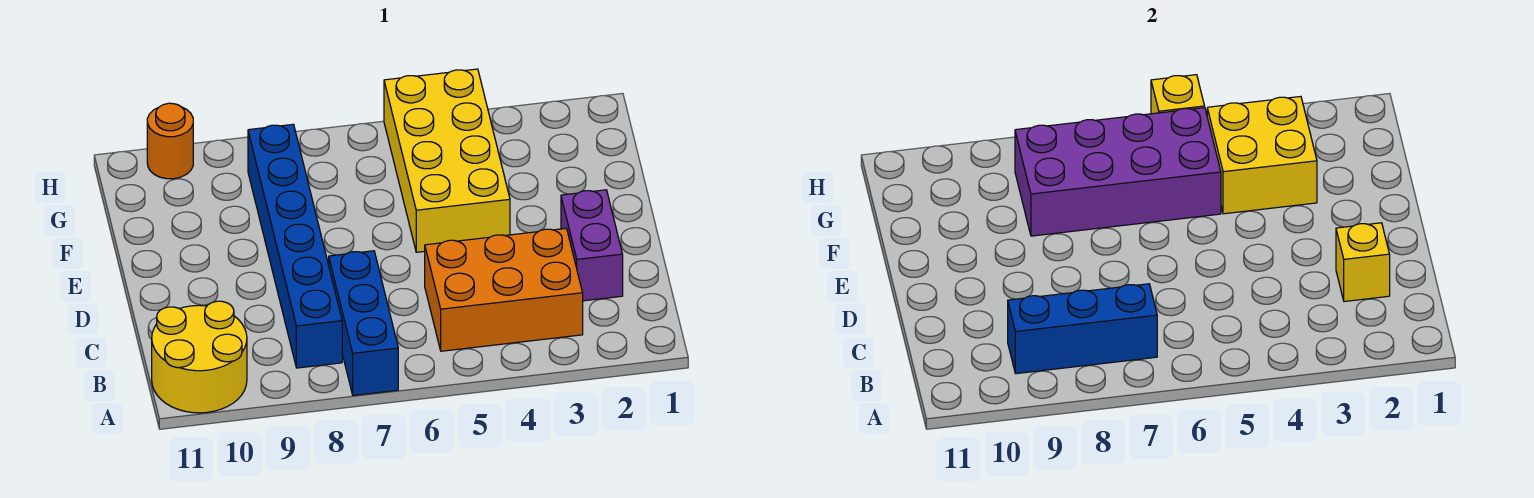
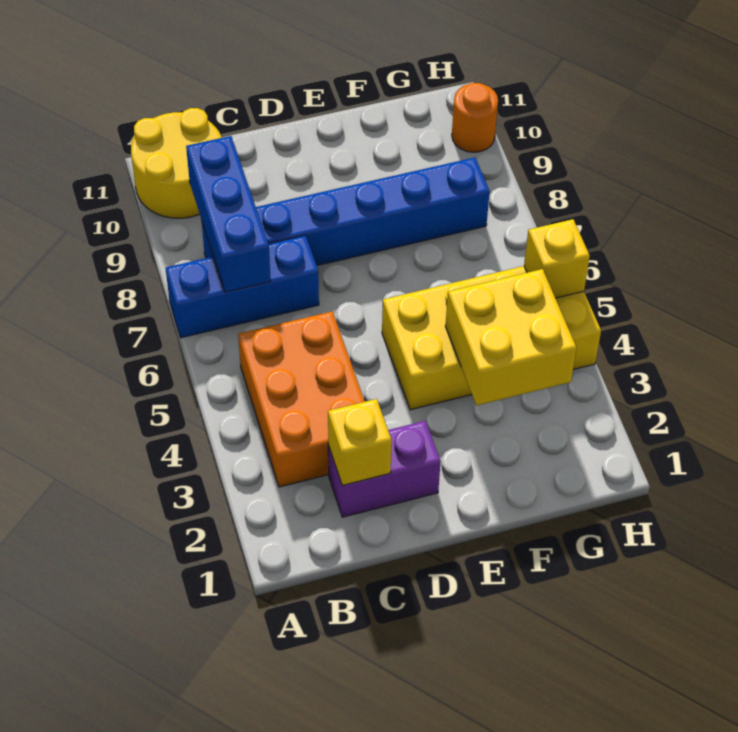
purple brick F5:G8 level 2 -> none

